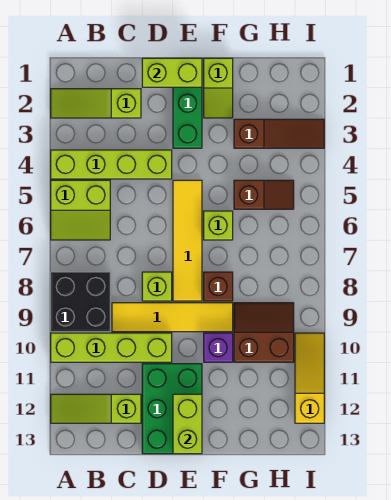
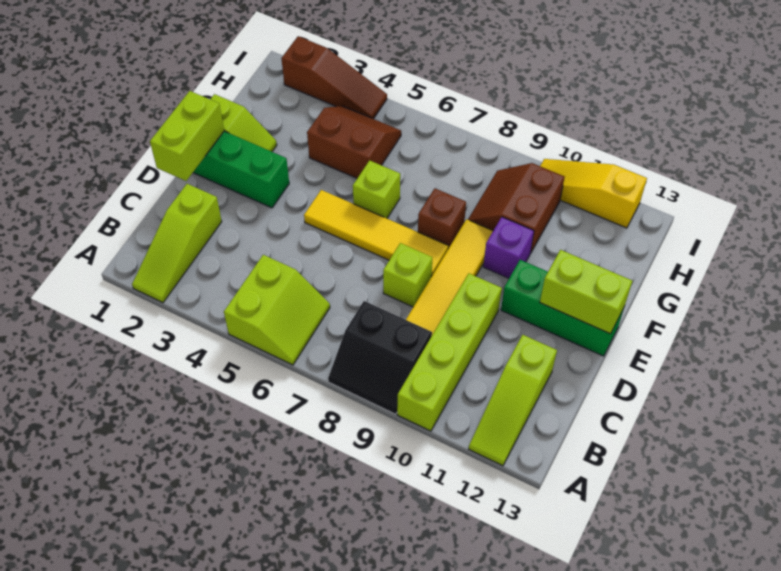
lime brick A4:D4 level 1 -> none
black brick A8:B9 level 1 -> black slope A8:B9 level 1 top B
green brick D11:E13 level 1 -> green brick E11:E13 level 1
brown slope G3:I3 level 1 top G -> brown slope I2:I4 level 1 top 2
brown slope G5:H5 level 1 top G -> brown slope G4:H5 level 1 top G

